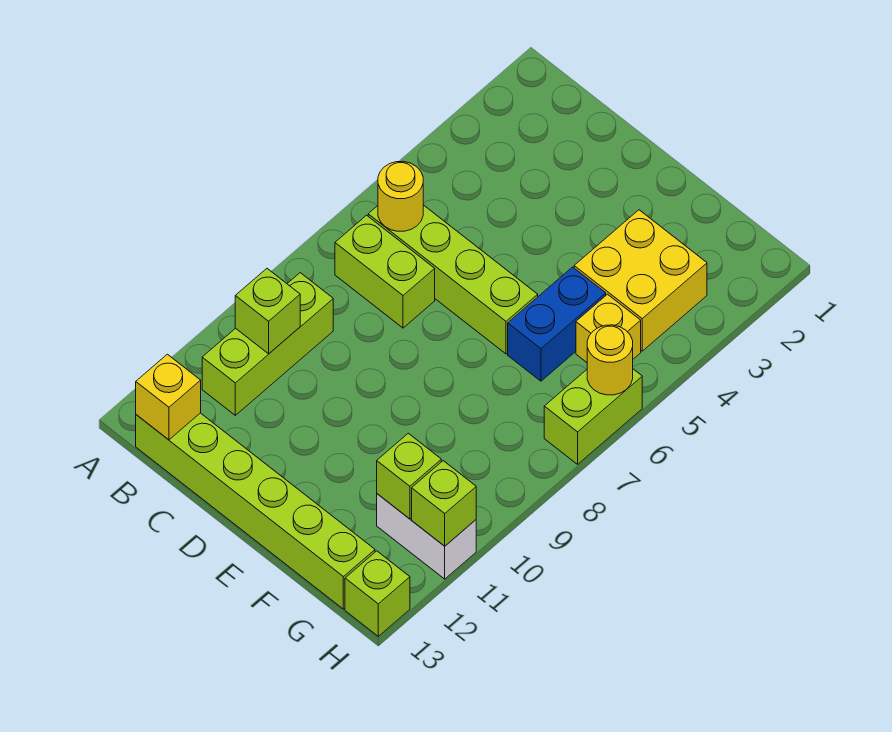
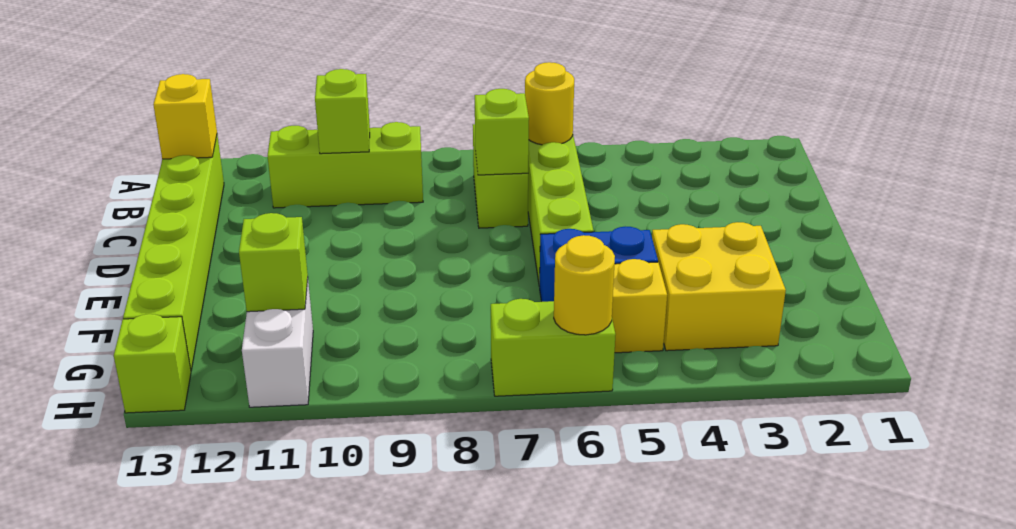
lime brick H11 level 2 -> lime brick C7 level 2

